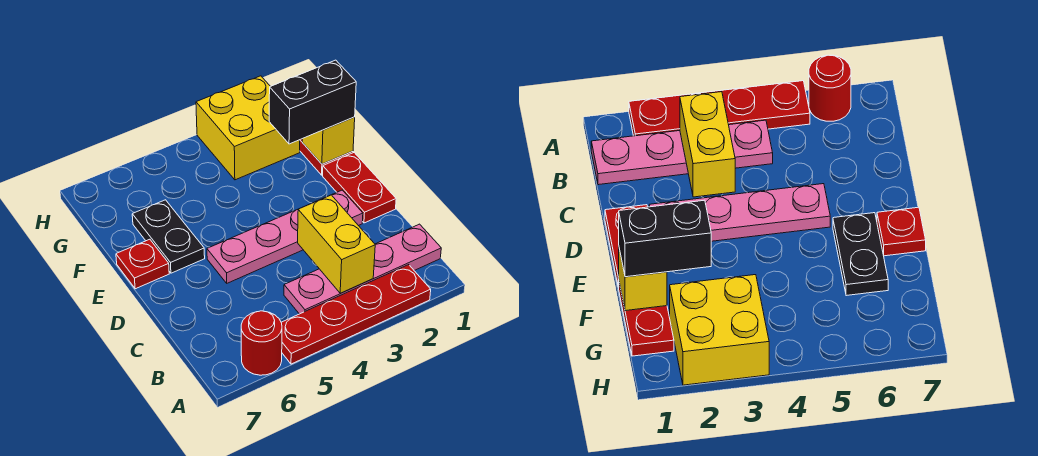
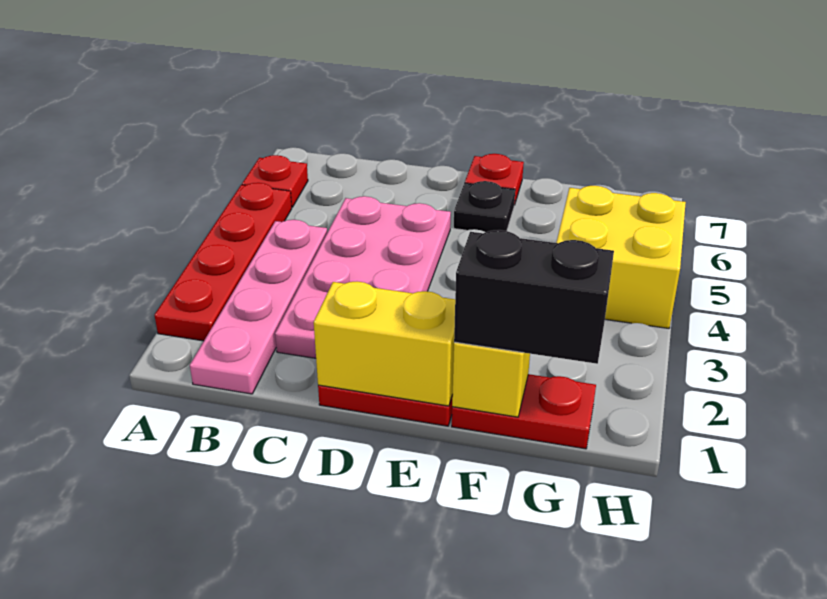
red round brick A6 level 1 -> red plate A6 level 1
yellow brick B3:C3 level 2 -> yellow brick D1:E1 level 2
pink plate D2:D5 level 1 -> pink plate C2:D5 level 1
black plate E6:F6 level 1 -> black plate E6 level 1
black brick F1:F2 level 3 -> black brick F1:G1 level 3
yellow brick G2:H3 level 1 -> yellow brick G4:H5 level 1

